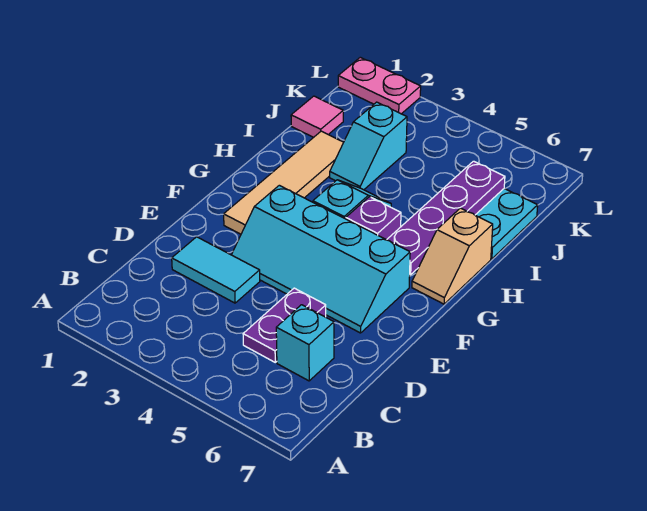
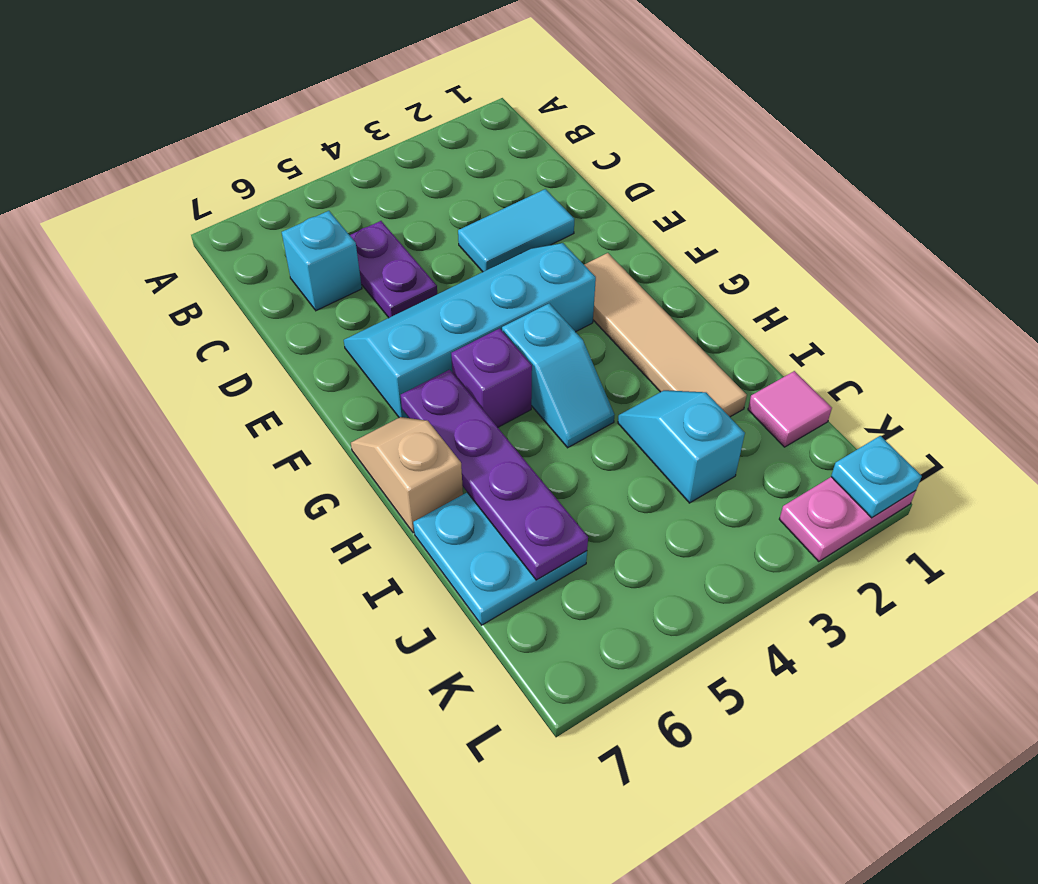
none -> cyan plate L1 level 2

